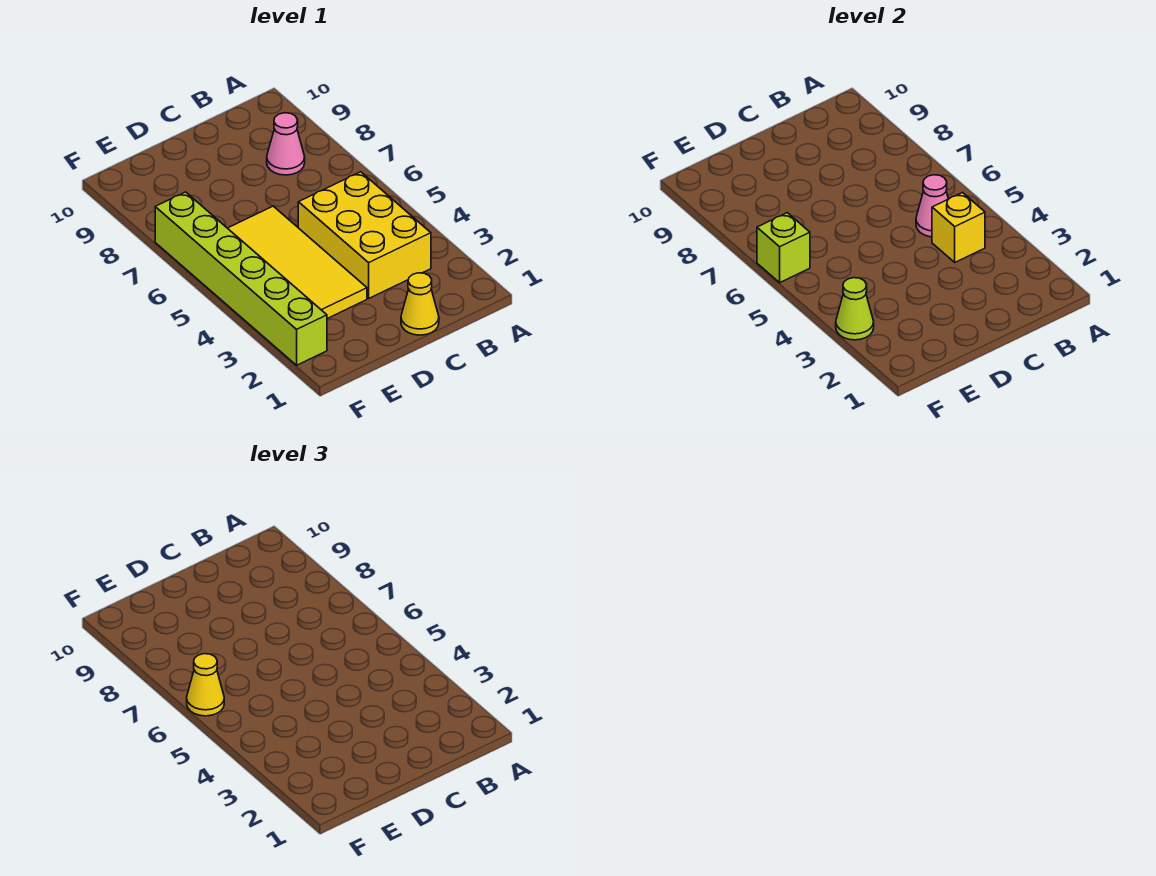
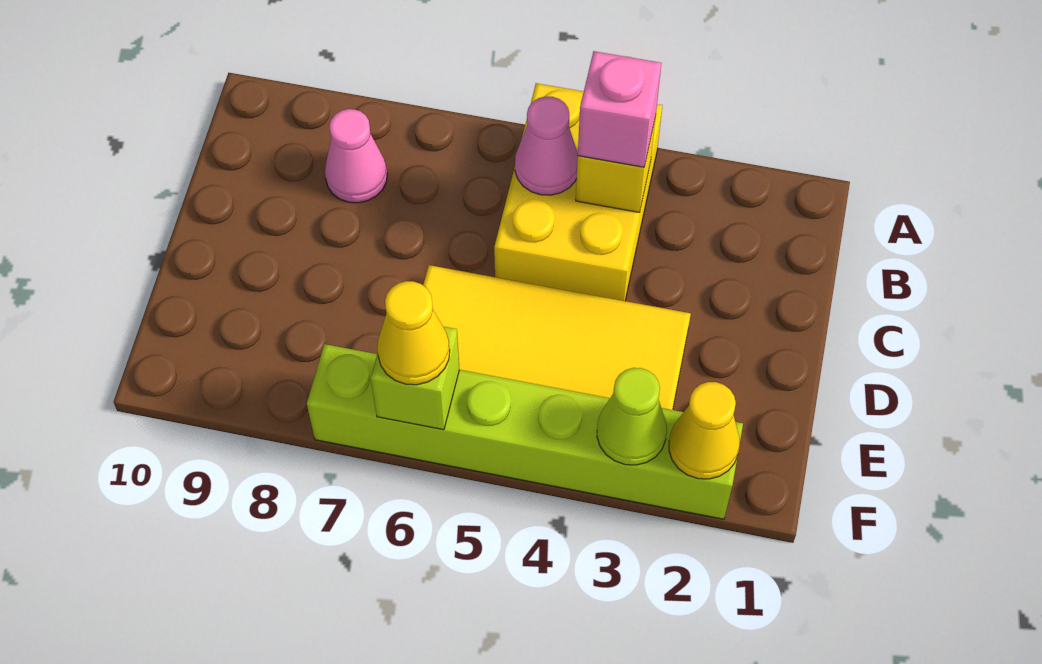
yellow brick B3:C5 level 1 -> yellow brick A4:C5 level 1
none -> pink brick B4 level 3
yellow cone C1 level 1 -> yellow cone F2 level 2

